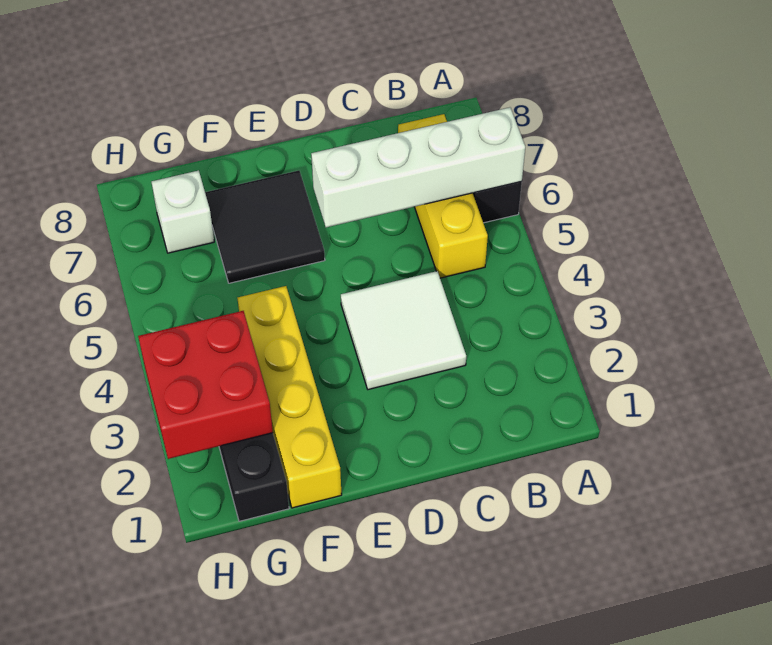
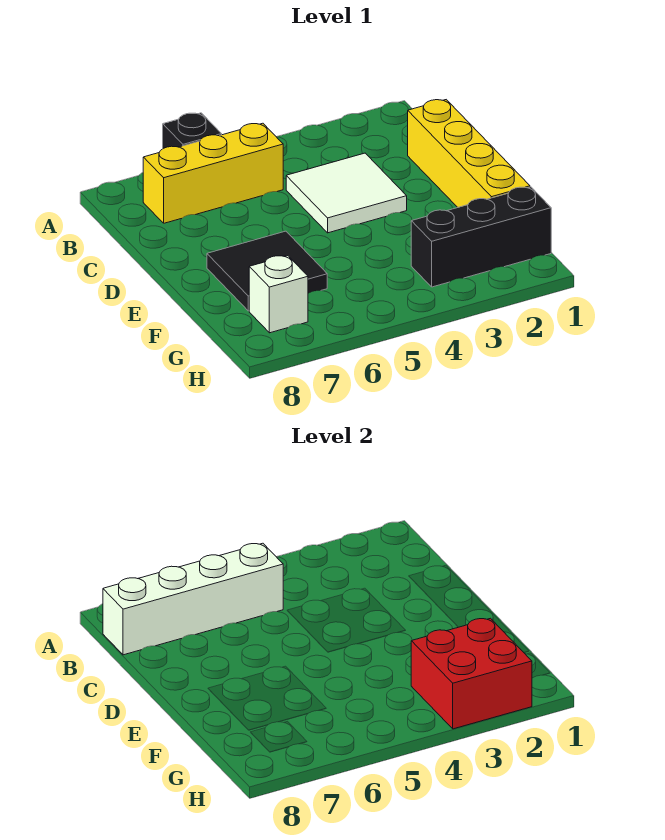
white brick A6:D6 level 2 -> white brick B5:B8 level 2
yellow brick F1:F4 level 1 -> yellow brick C1:F1 level 1

